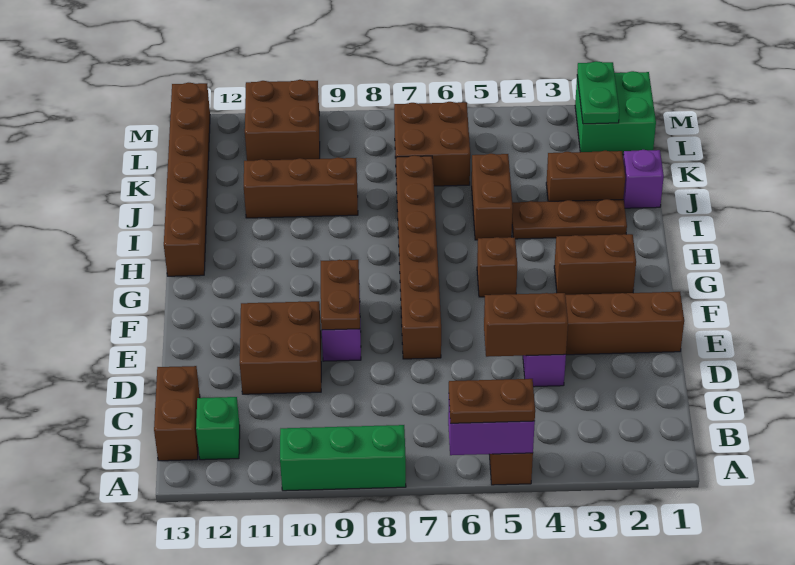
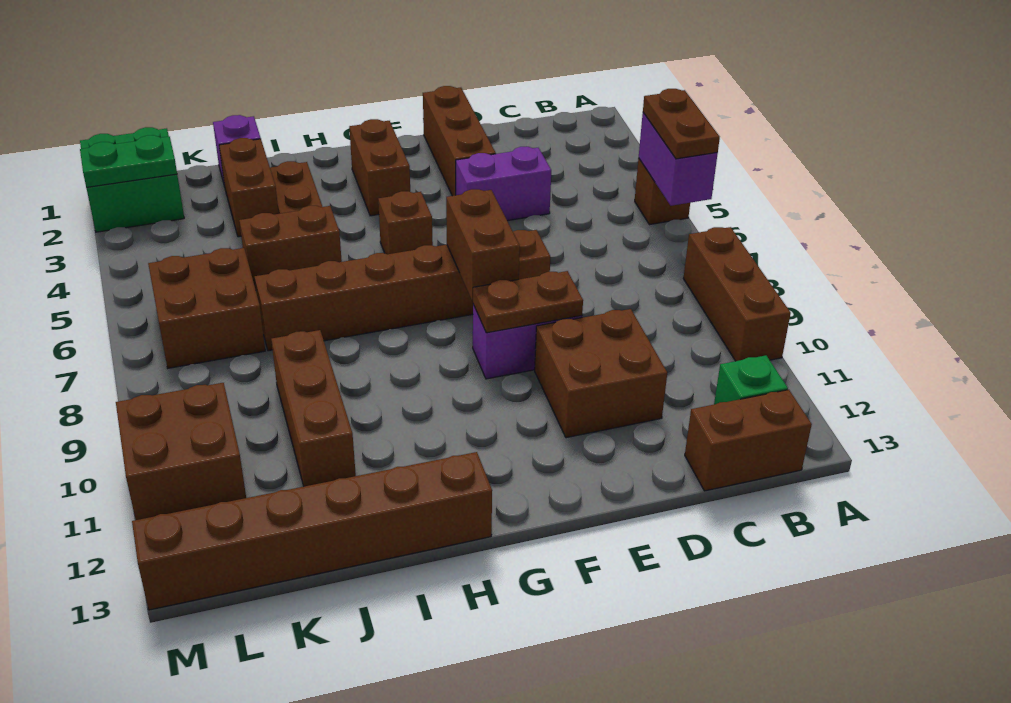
green brick A8:A10 level 1 -> brown brick A8:A10 level 1
brown brick D4:D5 level 2 -> brown brick F7:F8 level 2

